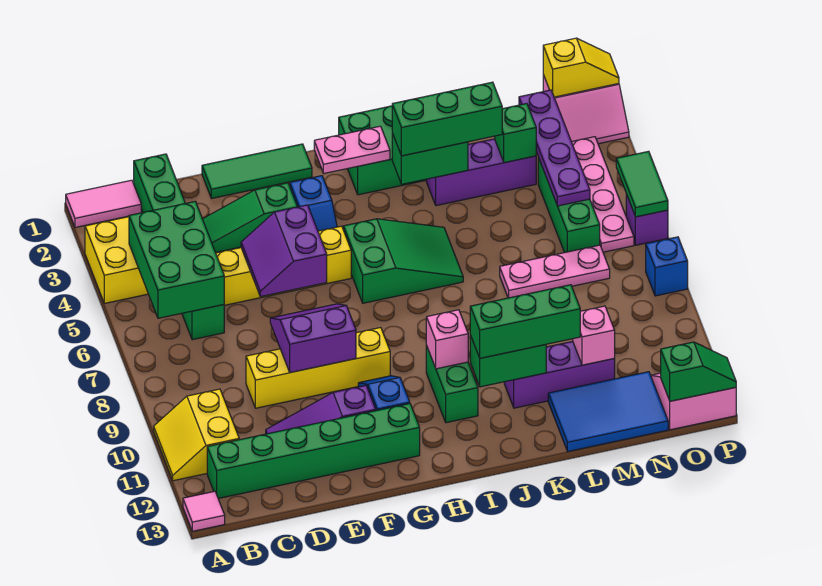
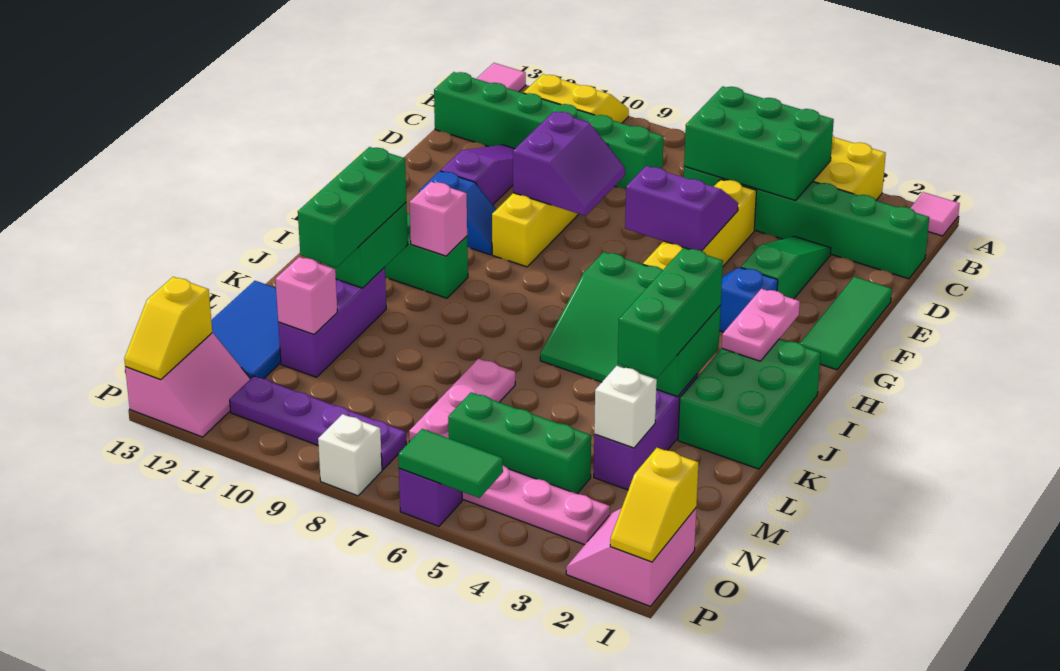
pink tile A1:B1 level 1 -> pink tile A1 level 1
green brick B12:G12 level 1 -> green brick C8:C13 level 1
green brick M3 level 2 -> white brick M3 level 2
purple plate N2:N5 level 2 -> purple plate O8:O11 level 1
green slope O13:P13 level 2 top O -> yellow slope O13:P13 level 2 top O
blue brick P8 level 1 -> white brick P8 level 1

